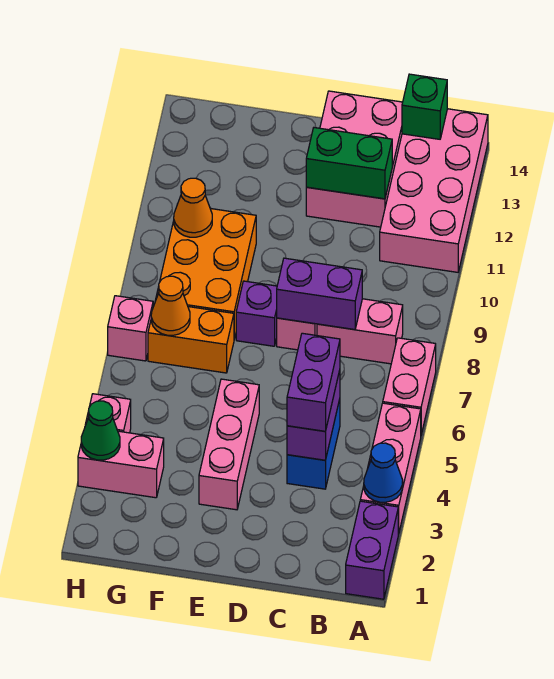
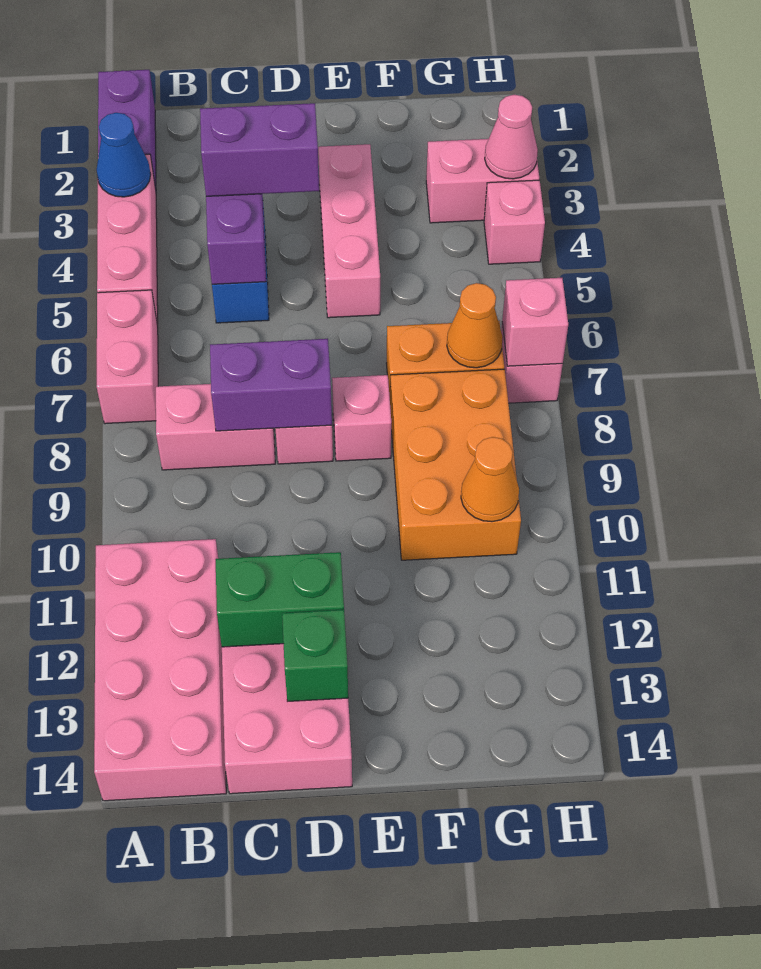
green brick B14 level 2 -> green brick D13 level 2
purple brick C4:C5 level 3 -> purple brick C4:D4 level 3
purple brick E8 level 1 -> pink brick E8 level 1
green cone H3 level 2 -> pink cone H3 level 2
none -> pink brick H7 level 2

